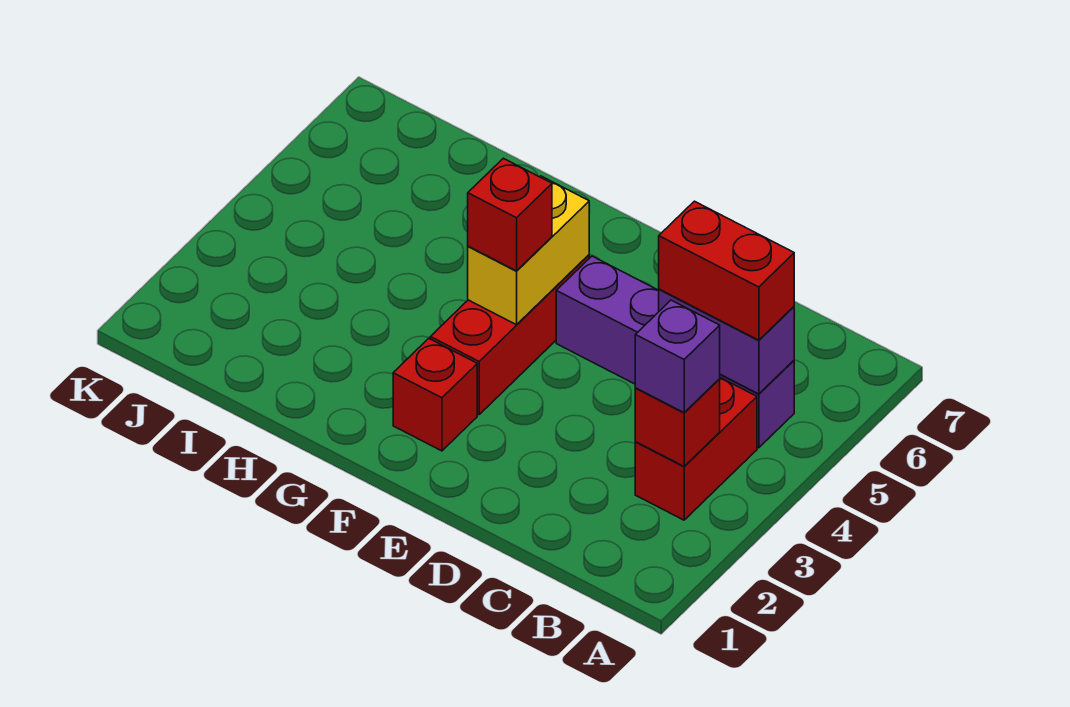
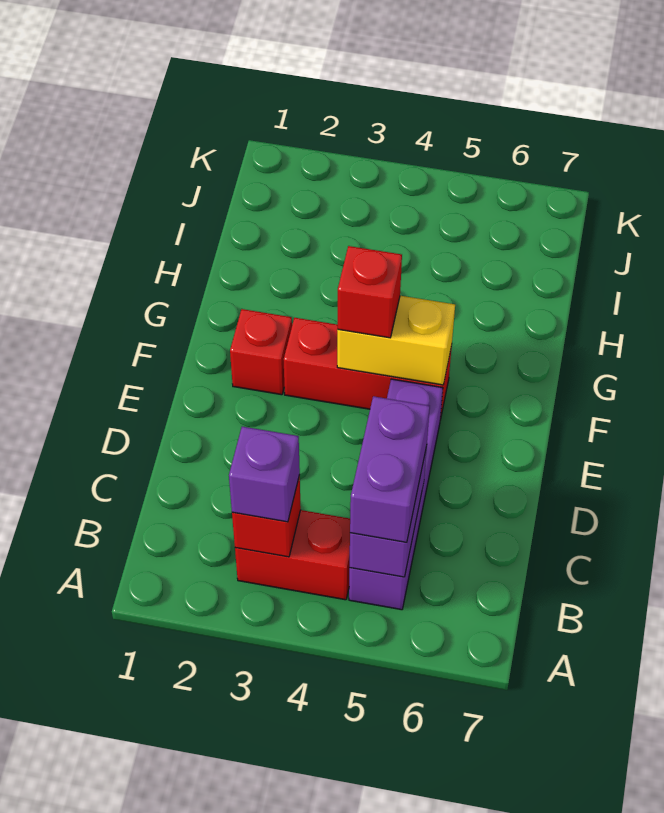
red brick B5:C5 level 3 -> purple brick B5:C5 level 3

